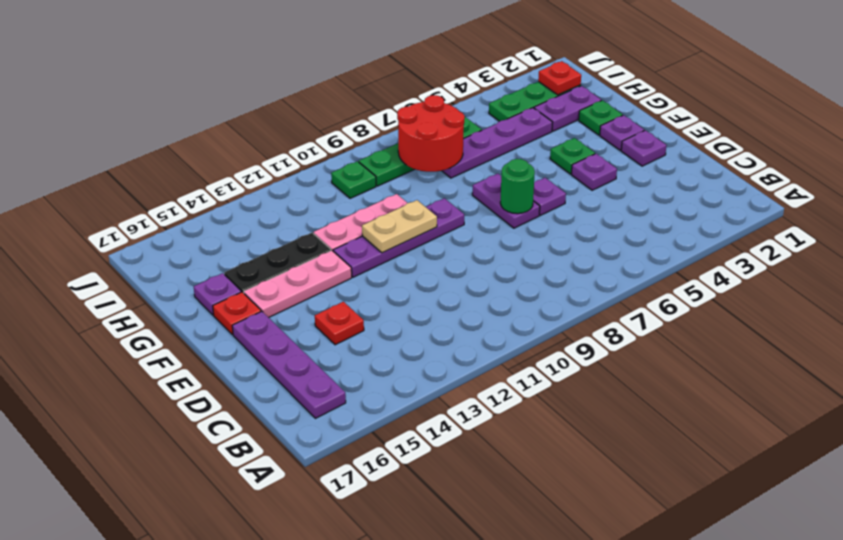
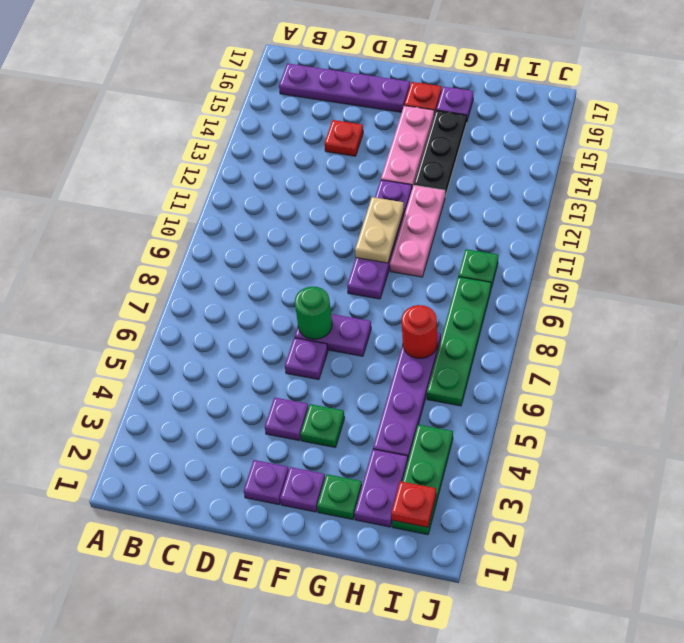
red round brick H7:I8 level 2 -> red round brick H7 level 2

